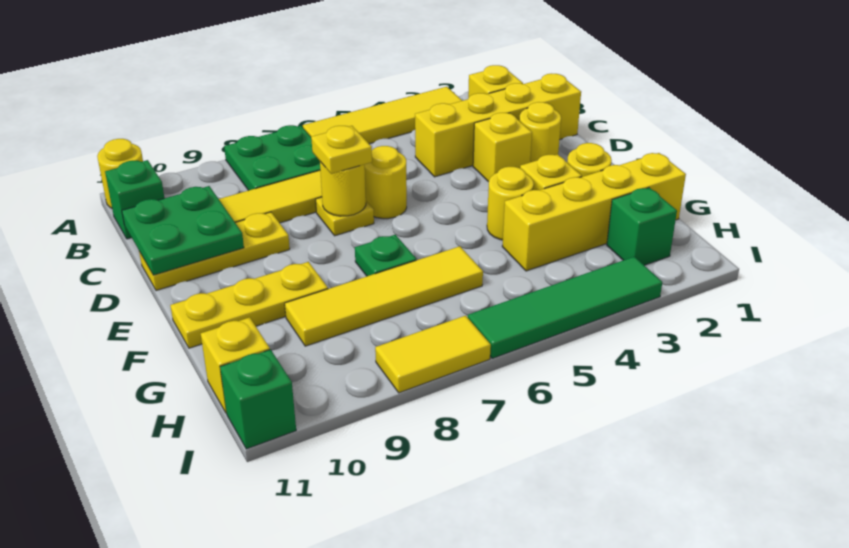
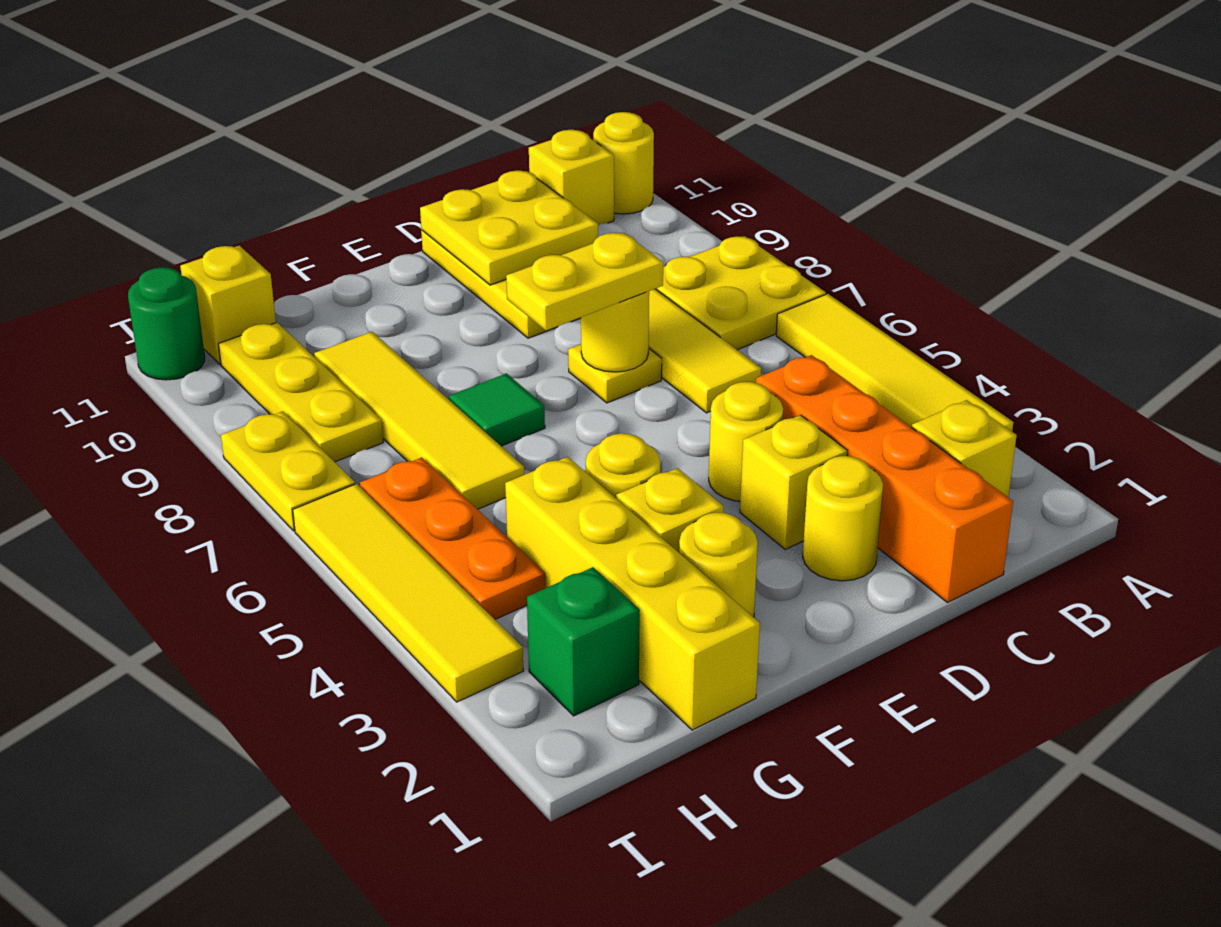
green plate A7:B8 level 1 -> yellow plate A7:B8 level 1
green brick B11 level 1 -> yellow brick B11 level 1
yellow brick C1:C4 level 1 -> orange brick C1:C4 level 1
green plate C10:D11 level 2 -> yellow plate C10:D11 level 2
yellow round brick D6 level 1 -> yellow round brick D4 level 1
yellow plate D7 level 3 -> yellow plate D7:E7 level 3
green plate F7 level 1 -> green tile F7 level 1
yellow plate F9:F11 level 1 -> yellow plate H8:H10 level 1
none -> orange plate H4:H6 level 1
green tile I3:I6 level 1 -> yellow tile I3:I6 level 1
yellow tile I7:I8 level 1 -> yellow plate I7:I8 level 1
green brick I11 level 1 -> green round brick I11 level 1

